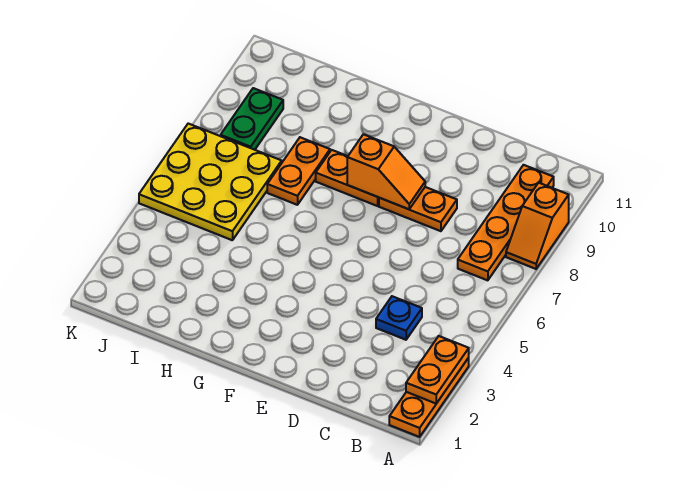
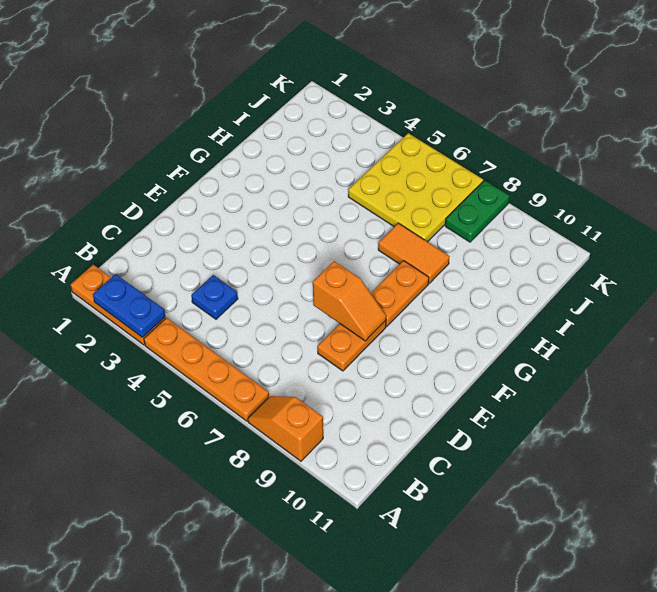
orange plate A2:A3 level 2 -> blue plate A2:A3 level 2
orange plate B7:B10 level 1 -> orange plate A4:A7 level 1
orange slope E8:F8 level 2 top F -> orange slope E7:E8 level 2 top 7
orange plate H7:H8 level 1 -> orange tile H7:H8 level 1
green plate J8:J9 level 1 -> green plate J8:K8 level 1

